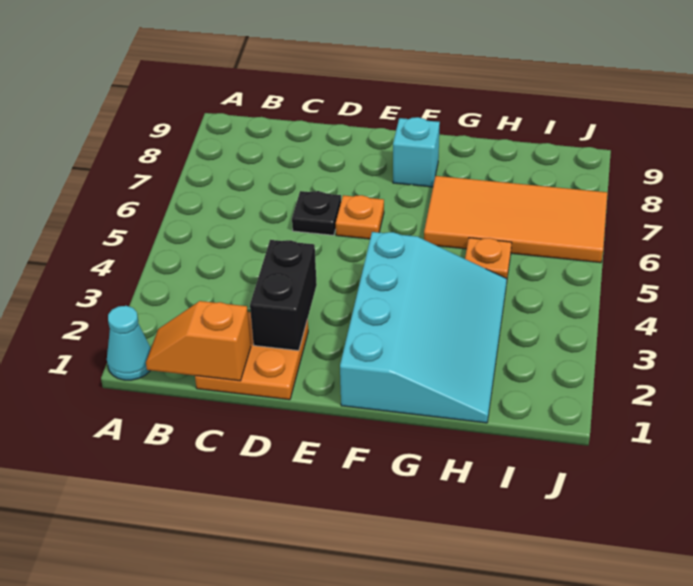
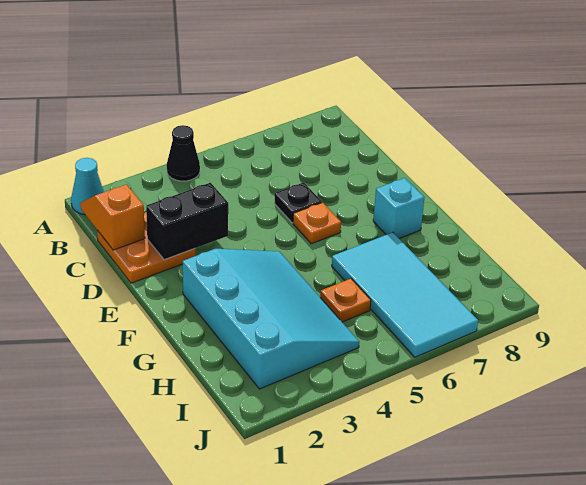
none -> black cone A4 level 1
cyan slope F1:H4 level 1 top F -> cyan slope F2:I4 level 1 top 2
orange tile G6:J7 level 1 -> cyan tile G6:J7 level 1

